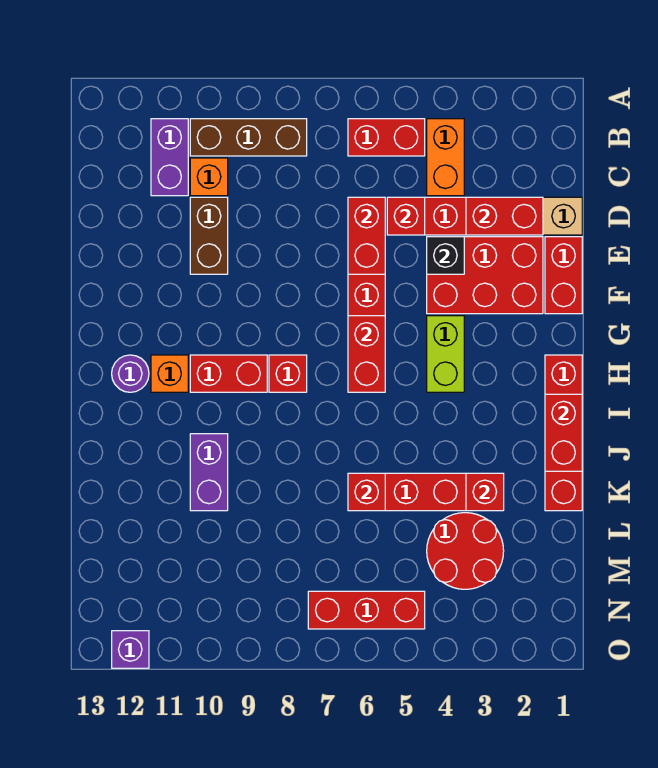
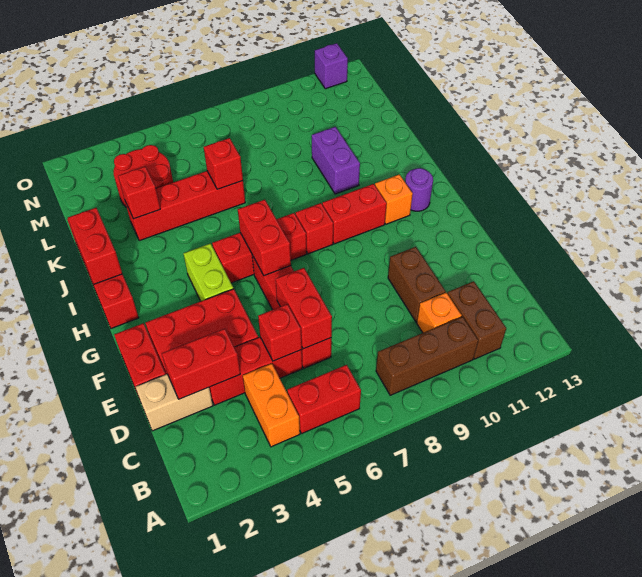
purple brick B11:C11 level 1 -> brown brick B11:C11 level 1
black brick E4 level 2 -> none
red brick N5:N7 level 1 -> red brick H5:H7 level 1

